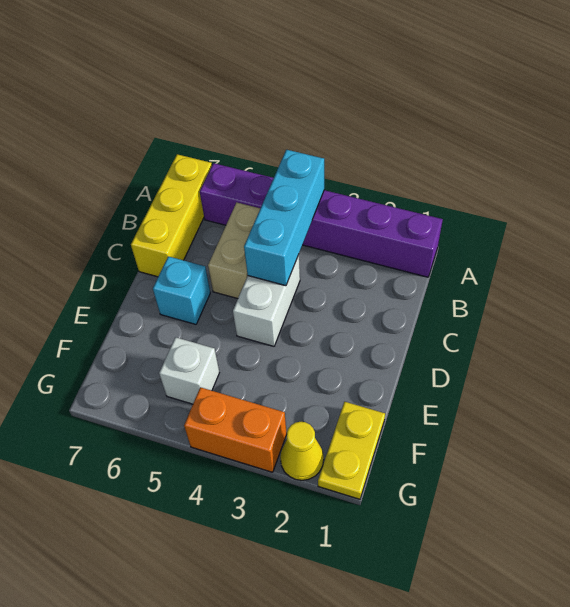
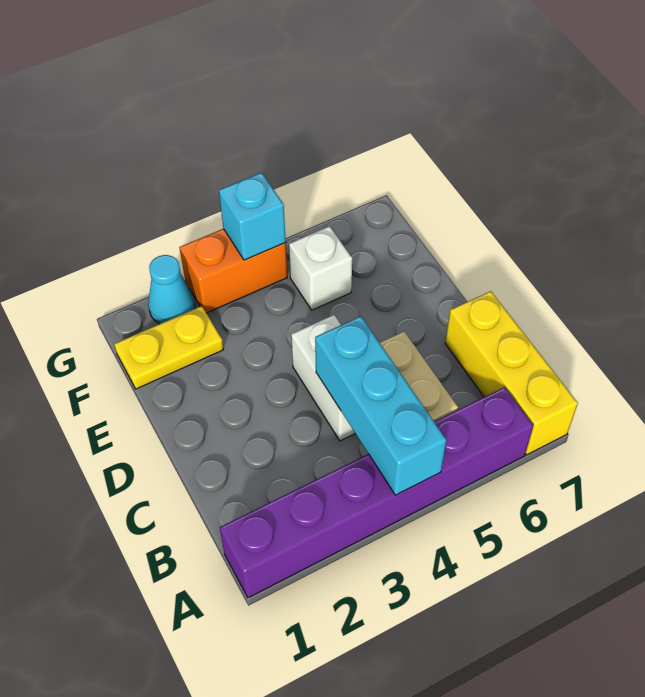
cyan brick D6 level 1 -> cyan brick G4 level 2
yellow plate F1:G1 level 1 -> yellow plate F1:F2 level 1
yellow cone G2 level 1 -> cyan cone G2 level 1

